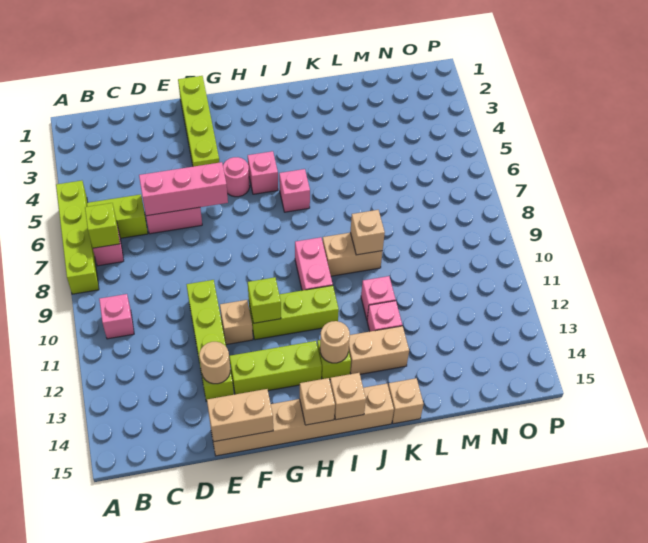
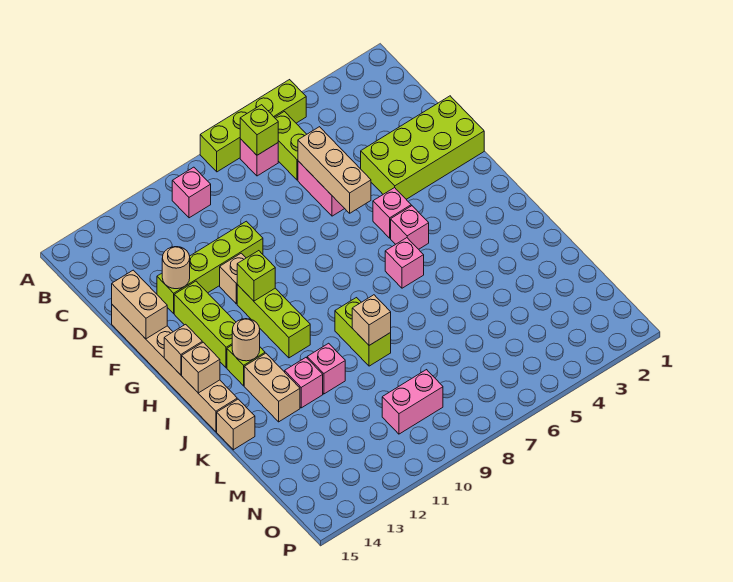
pink brick D6:F6 level 2 -> tan brick D6:F6 level 2
lime brick F1:F4 level 1 -> lime brick E1:F4 level 1
pink round brick G5 level 1 -> pink brick G5 level 1
pink brick I9:I10 level 1 -> pink brick N9:N10 level 1
tan brick J9:K9 level 1 -> lime brick J9:K9 level 1

